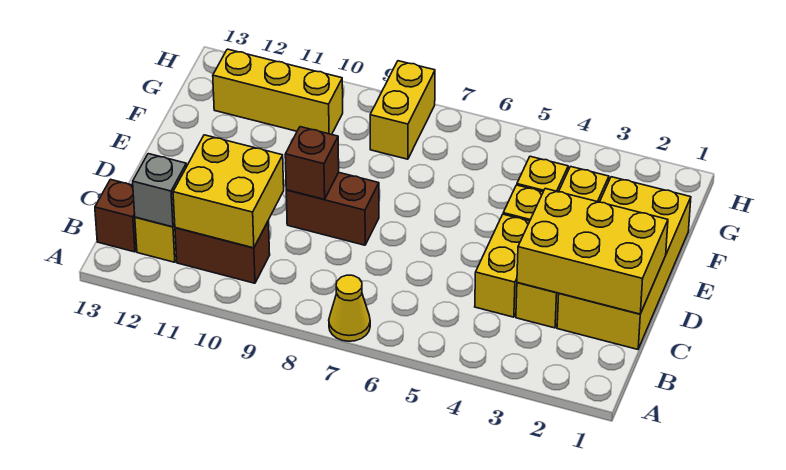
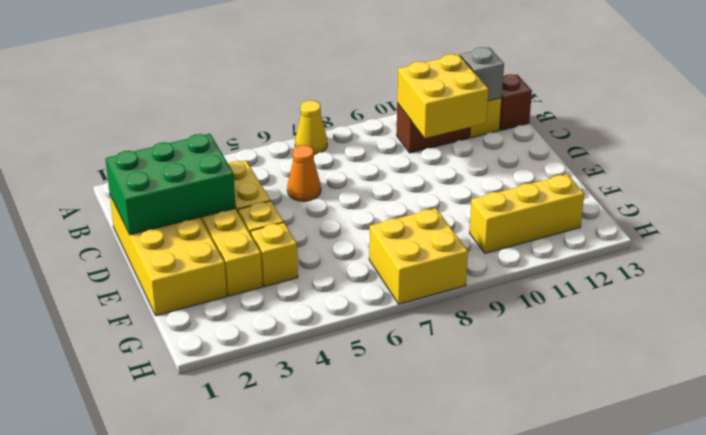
yellow brick C1:D3 level 2 -> green brick C1:D3 level 2
none -> orange cone C6 level 1
brown brick D8:D9 level 1 -> none
brown brick D9 level 2 -> none
yellow brick G8:H8 level 1 -> yellow brick G7:H8 level 1

